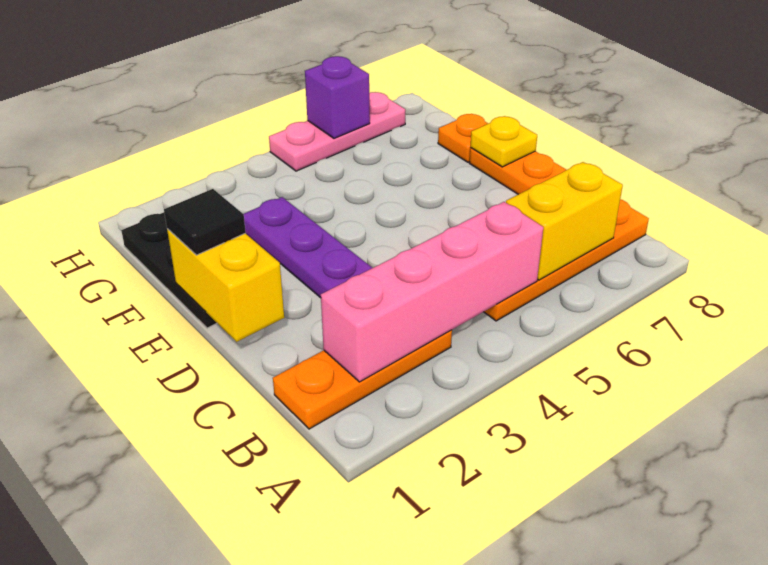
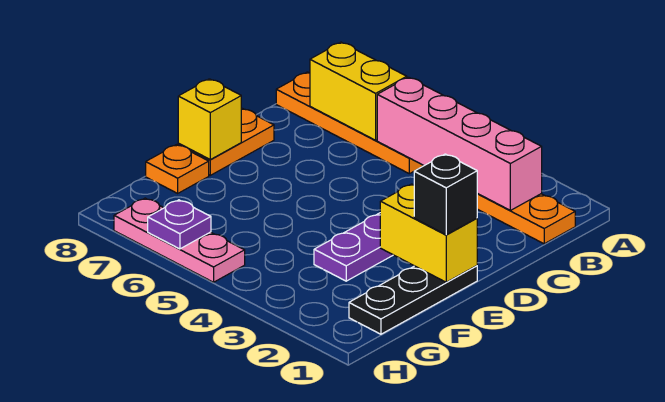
yellow brick D1:E1 level 2 -> yellow brick E1:E2 level 2
black tile E1 level 3 -> black brick E1 level 3
yellow plate E8 level 2 -> yellow brick E8 level 2
purple brick H6 level 2 -> purple plate H6 level 2

